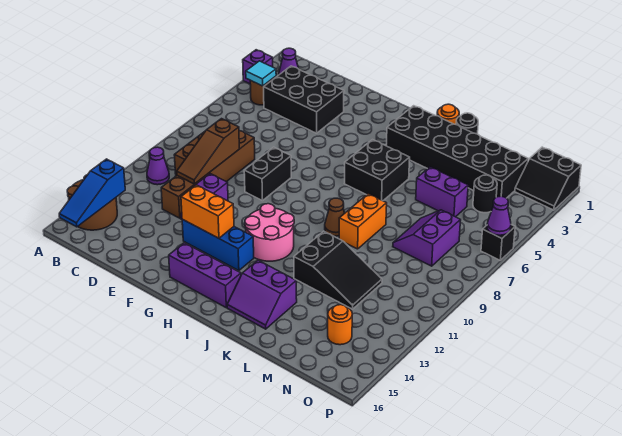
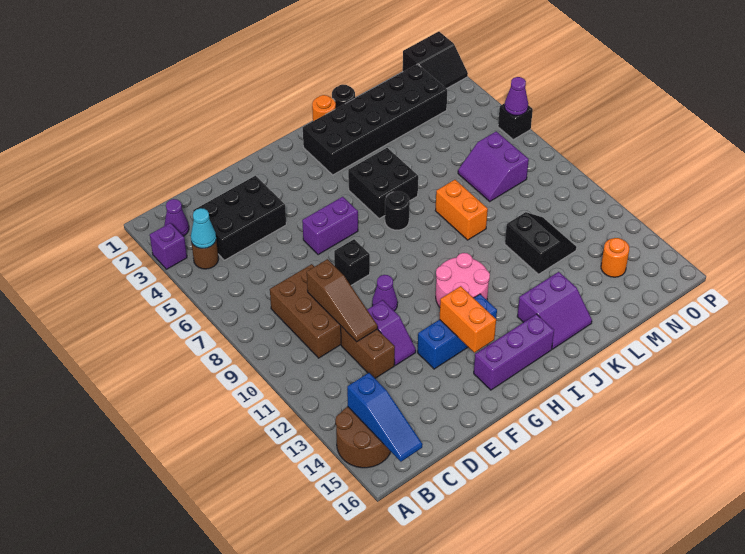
cyan tile B4 level 2 -> cyan cone B4 level 2
purple cone B11 level 1 -> purple cone F10 level 1
black brick F8:F9 level 1 -> black brick F8 level 1
orange brick F13:G13 level 2 -> orange brick G13:G14 level 2
brown cone J9 level 1 -> none
black slope K11:M12 level 1 top K -> black slope L11:M12 level 1 top L
purple brick L5:M5 level 1 -> purple brick F6:G6 level 1
black round brick N4 level 1 -> black round brick I7 level 1

